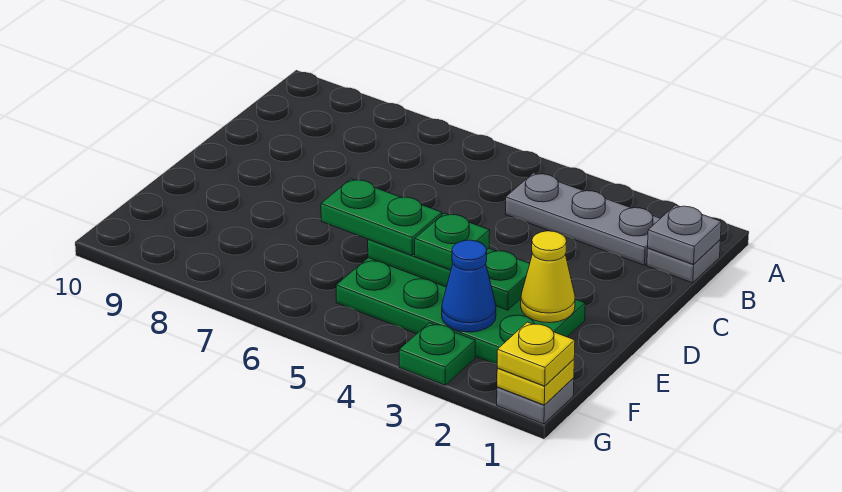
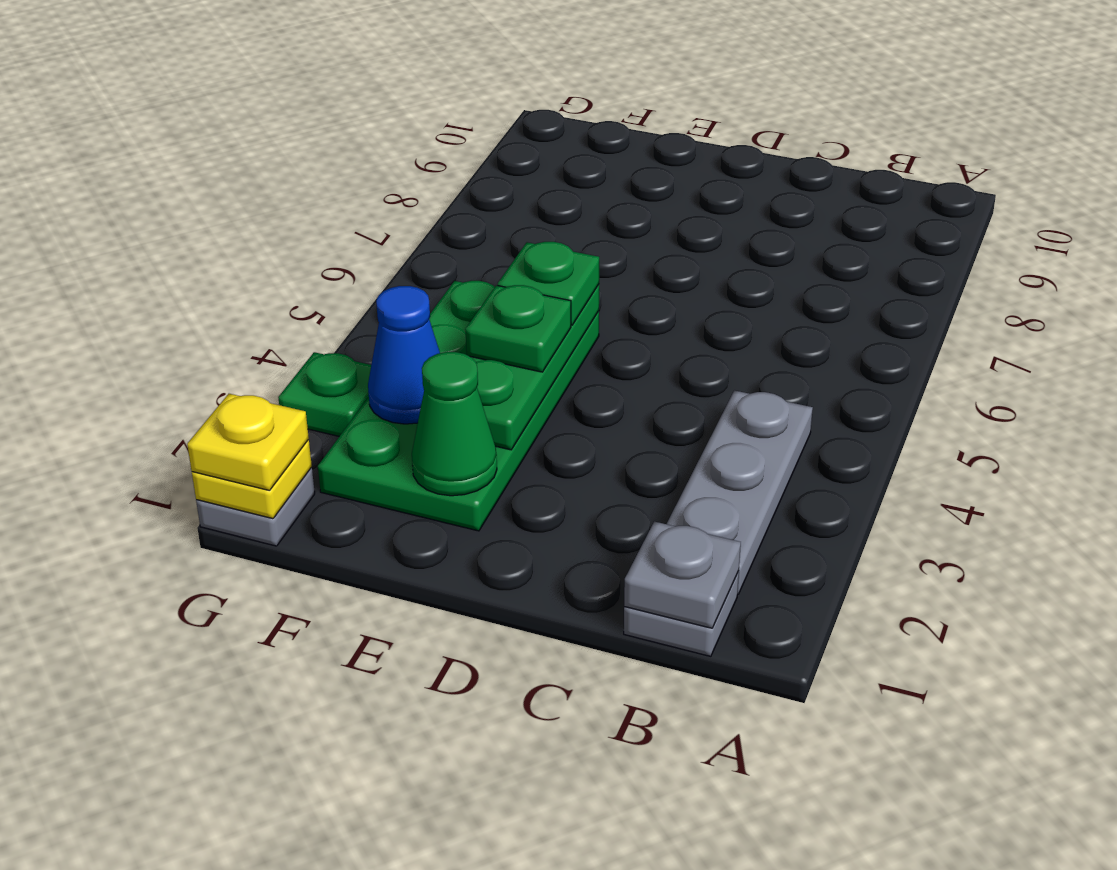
yellow cone E2 level 2 -> green cone E2 level 2
green plate E5:E6 level 3 -> green plate E5 level 3

